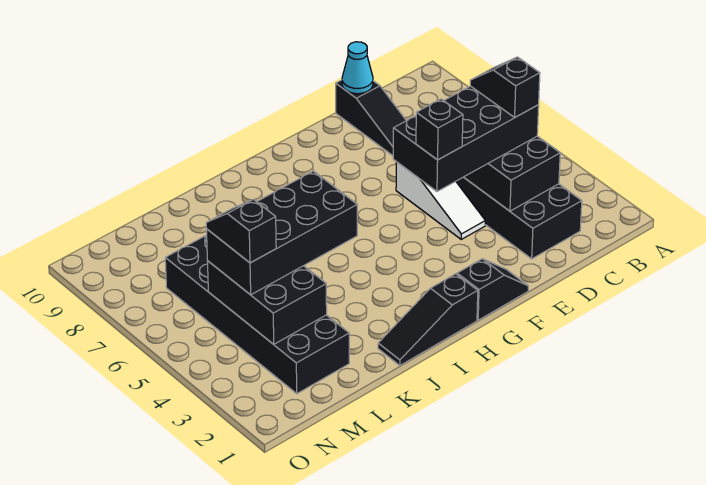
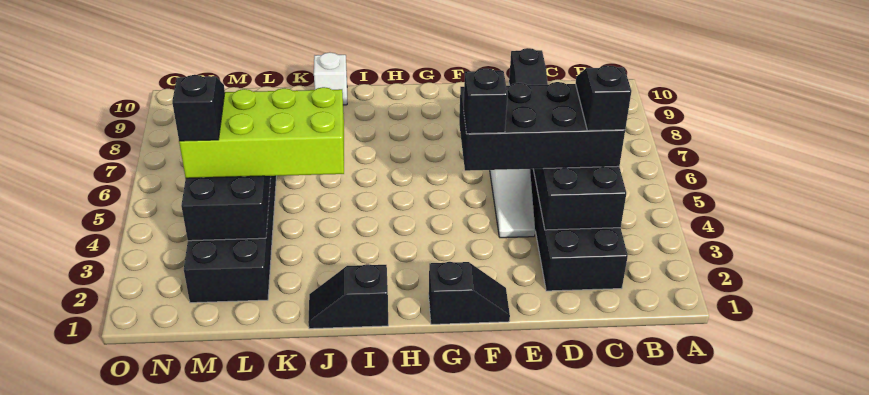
cyan cone D10 level 2 -> none
black slope H1:J1 level 1 top H -> black slope I1:J1 level 1 top I
black brick J4:M5 level 3 -> lime brick J4:M5 level 3
none -> white brick J10 level 1

